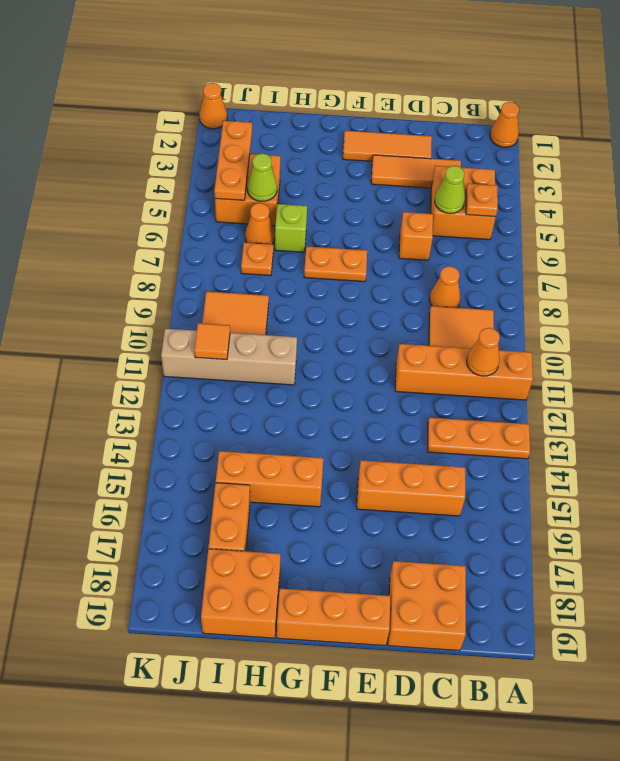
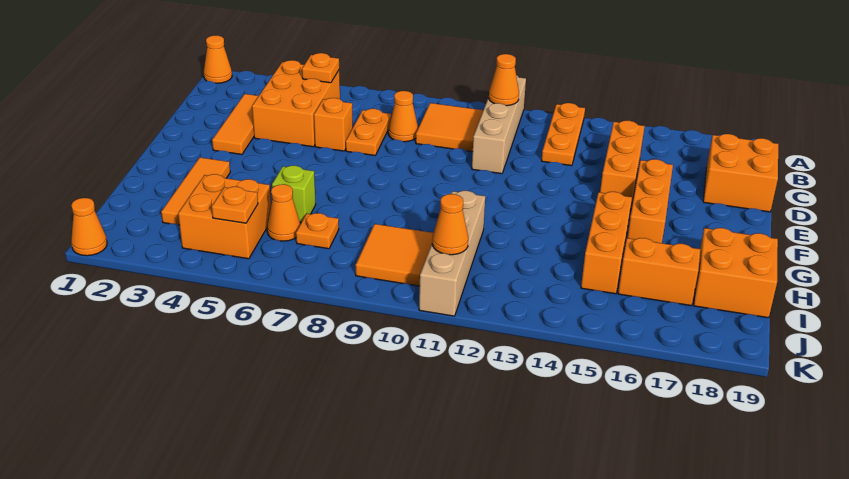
orange brick A11:D11 level 1 -> tan brick A11:D11 level 1
orange brick B4:C5 level 1 -> orange brick B4:D5 level 1
lime cone C5 level 2 -> none
orange tile D2:F2 level 1 -> orange tile G3:I3 level 1
orange brick E19:G19 level 1 -> orange brick E16:G16 level 1
orange plate F7:G7 level 1 -> orange plate C7:D7 level 1
lime cone I5 level 2 -> none
orange plate J3:J5 level 2 -> orange plate J5 level 2
orange tile J11 level 2 -> orange cone J11 level 2

